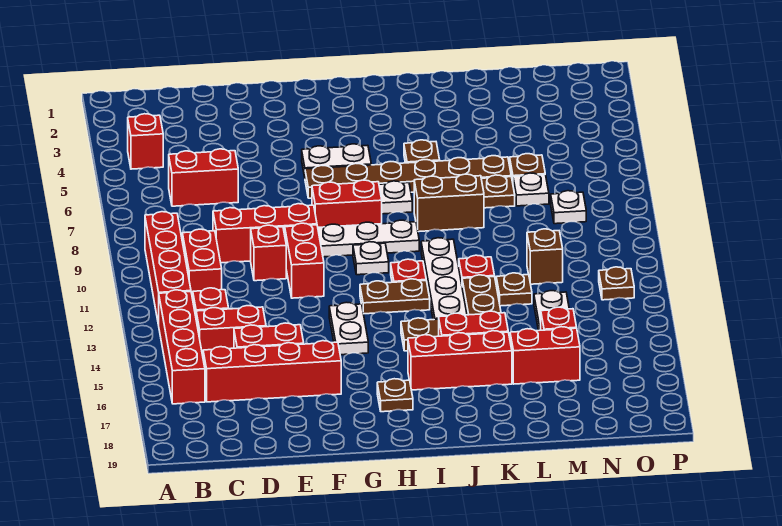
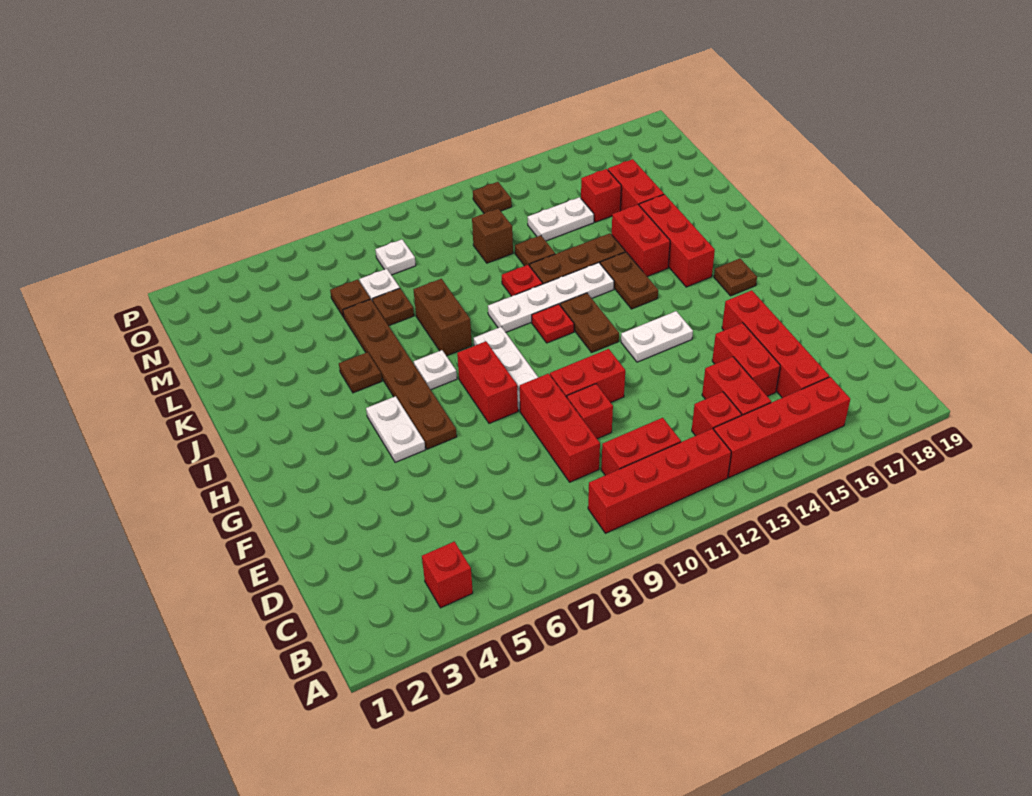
red brick C6:D6 level 1 -> none
white plate H10 level 1 -> none

